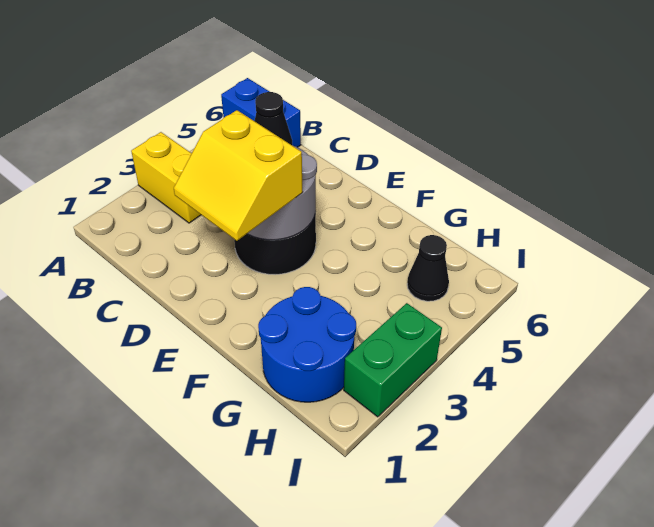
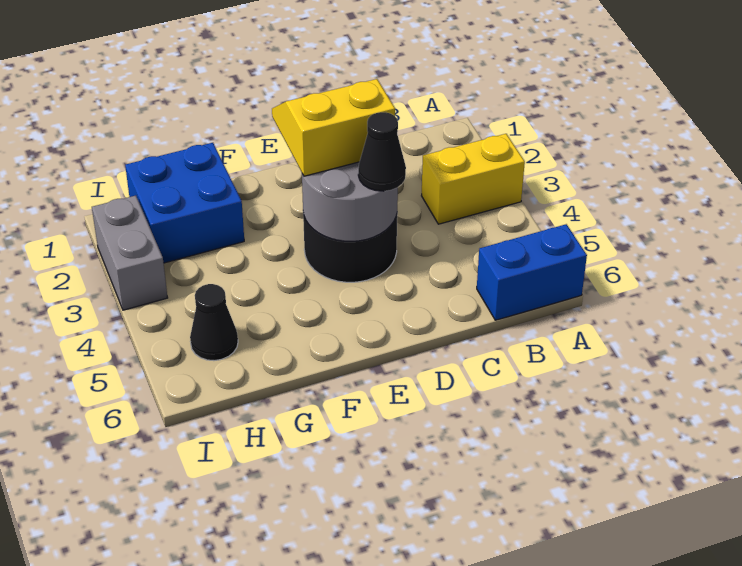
blue round brick G1:H2 level 1 -> blue brick G1:H2 level 1
green brick I2:I3 level 1 -> grey brick I2:I3 level 1

